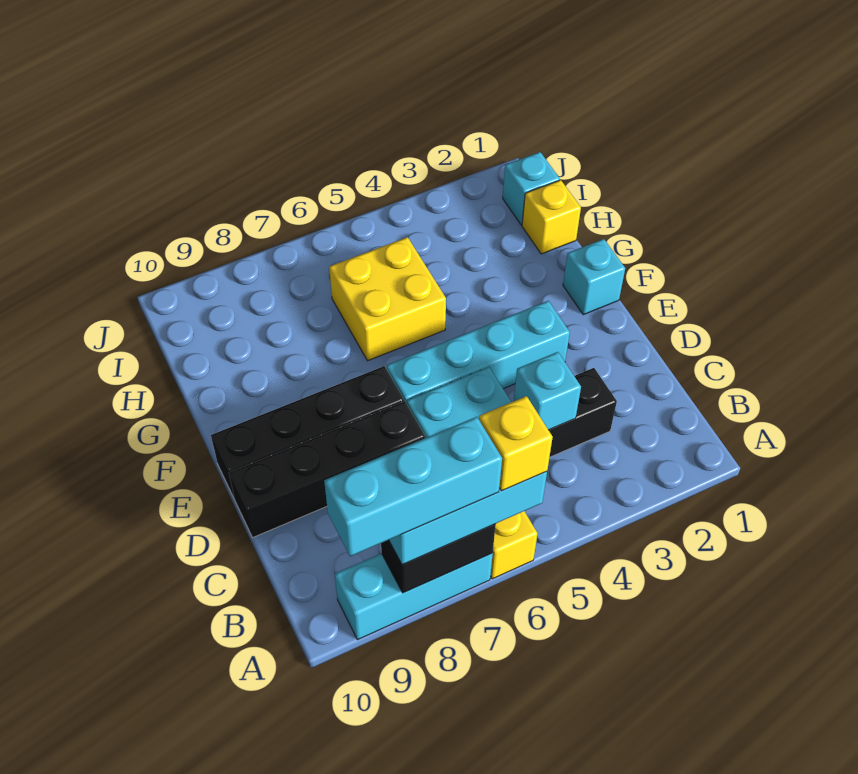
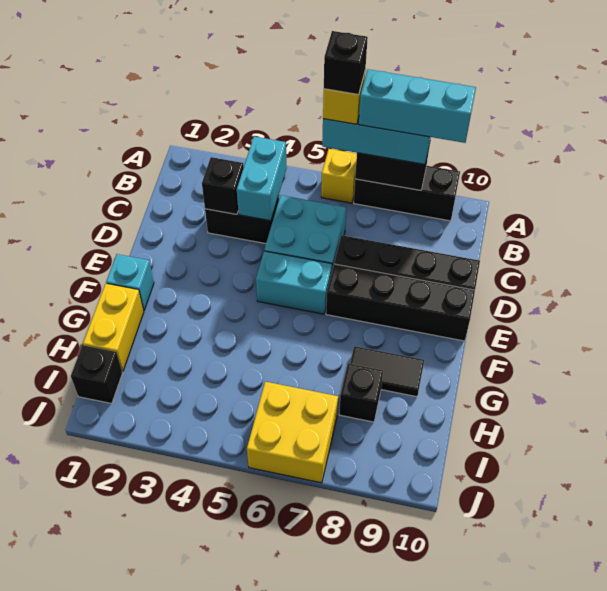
none -> black brick A6 level 5
cyan brick A7:A9 level 1 -> black brick A7:A9 level 1
none -> black brick C3 level 2
cyan brick C4 level 2 -> cyan brick B4:C4 level 2
cyan brick E3:E6 level 1 -> cyan brick E5:E6 level 1
yellow brick G5:H6 level 1 -> yellow brick I6:J7 level 1
none -> black tile G8:G9 level 1
yellow brick H1 level 1 -> yellow brick G1:H1 level 1
none -> black brick H8 level 1
cyan brick I1 level 1 -> black brick I1 level 1

